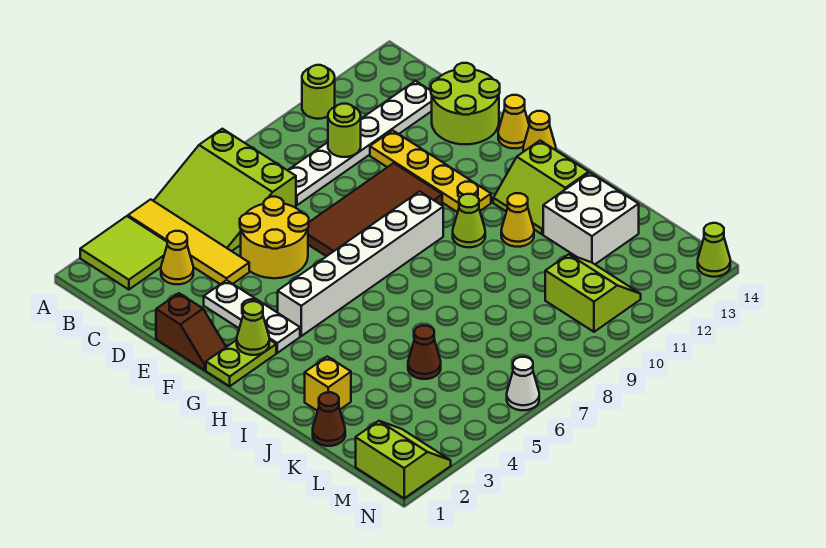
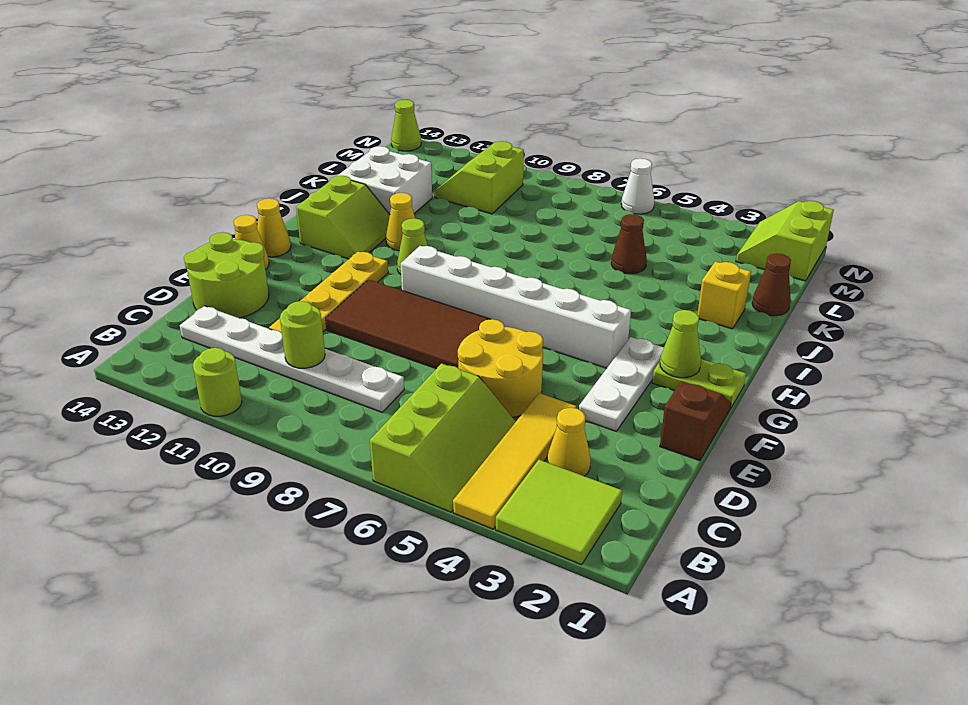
lime slope A5:C7 level 1 top 7 -> lime slope A5:C6 level 1 top 6

